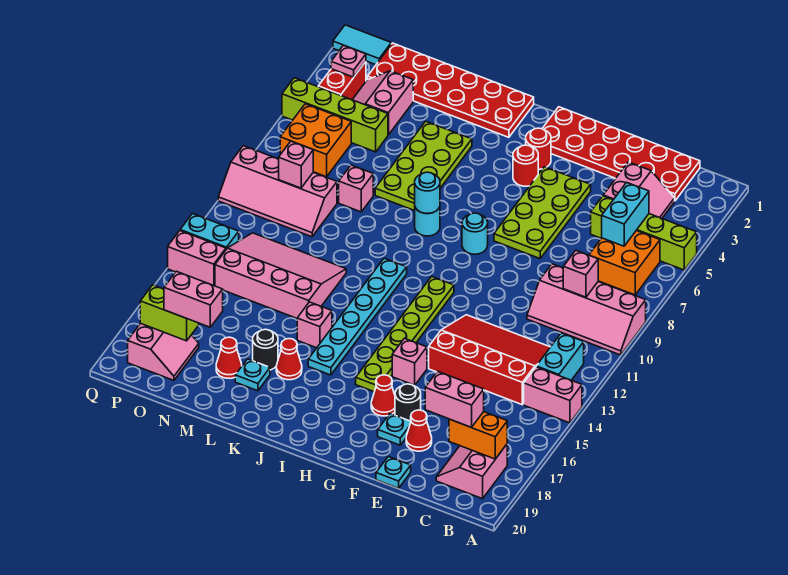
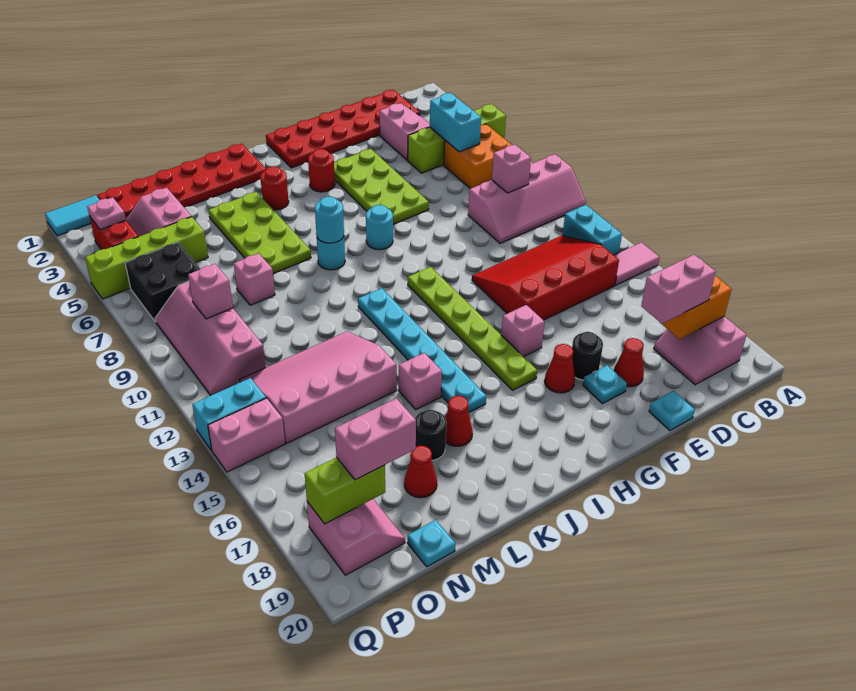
pink brick A14:B14 level 1 -> pink tile A14:B14 level 1
red round brick H3 level 1 -> red round brick J4 level 1
cyan plate L18 level 1 -> cyan plate N20 level 1
pink slope N9:Q10 level 1 top 9 -> pink slope O8:P11 level 1 top O
orange brick O6:P7 level 1 -> black brick O6:P7 level 1

